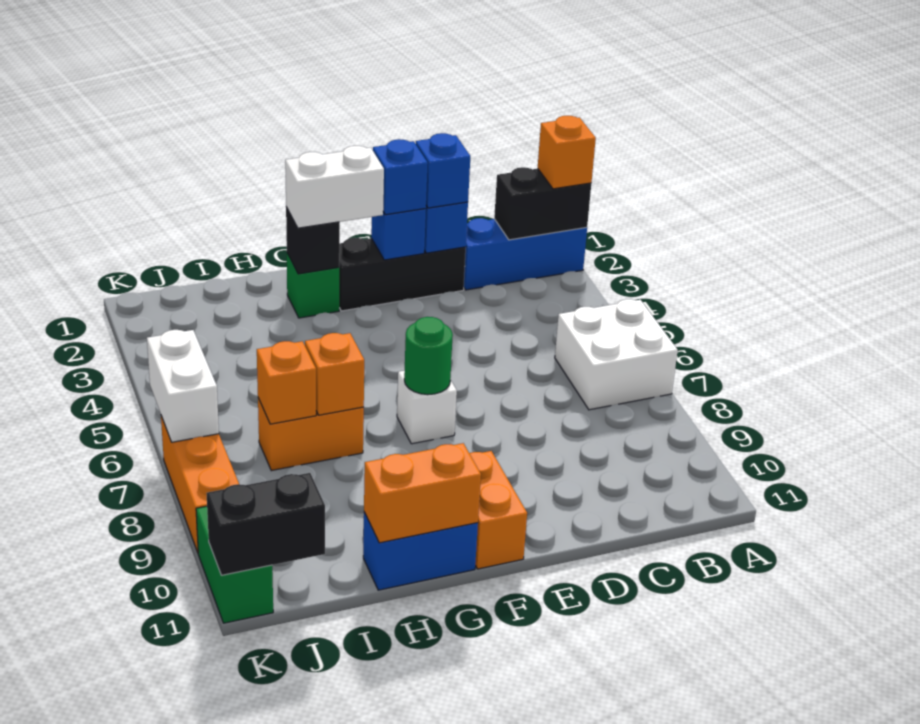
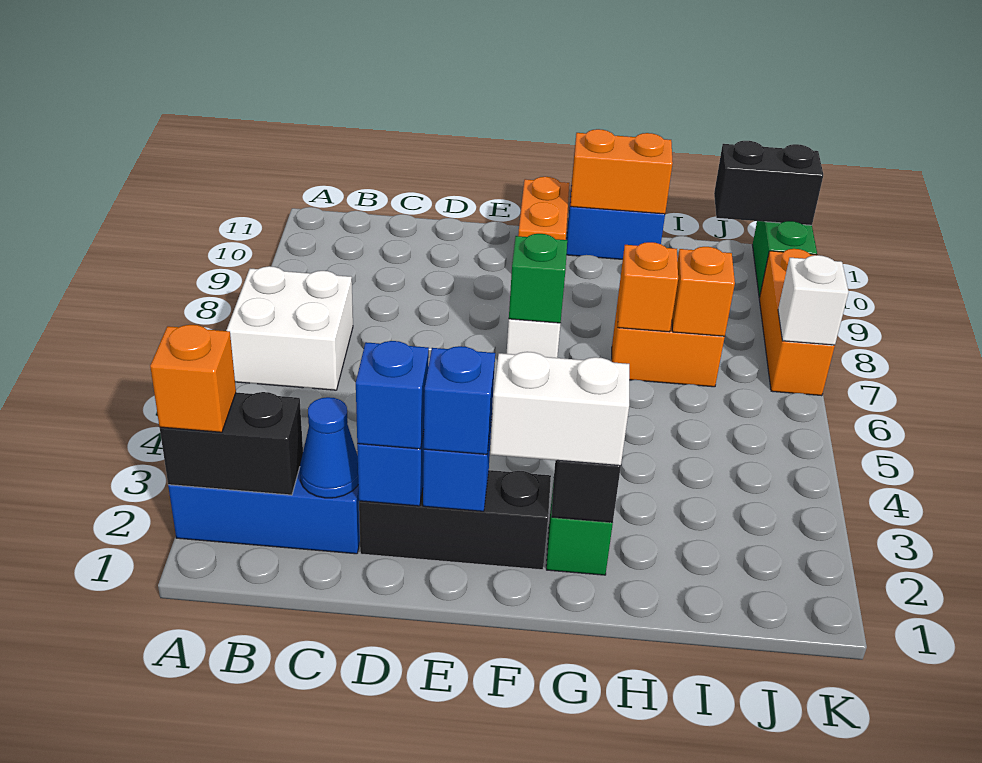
none -> blue cone C2 level 2
green round brick F7 level 2 -> green brick F7 level 2
white brick K6:K7 level 2 -> white brick K7 level 2

